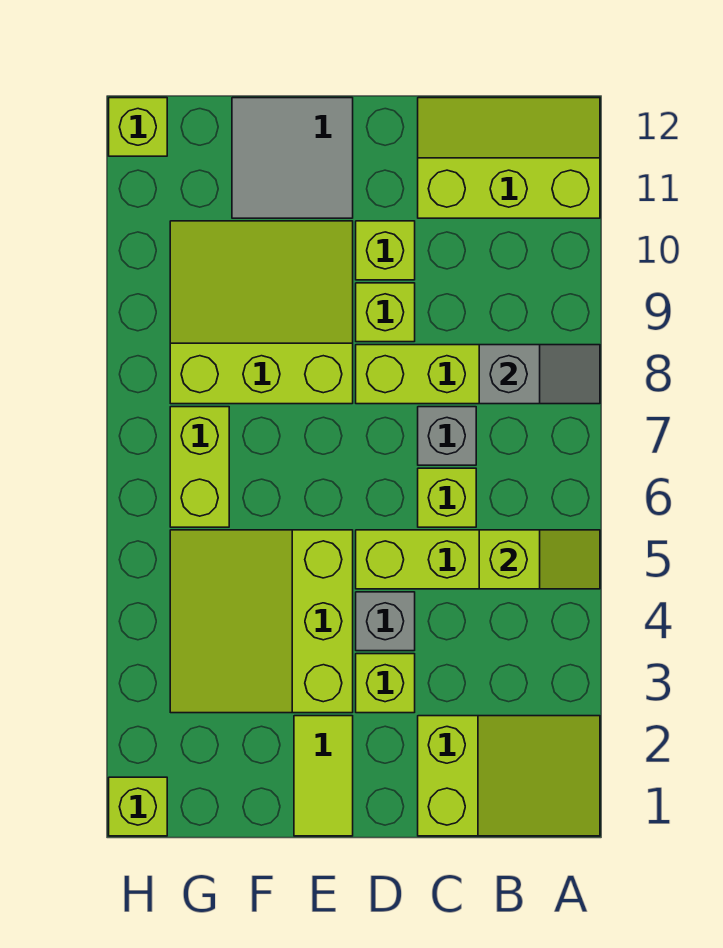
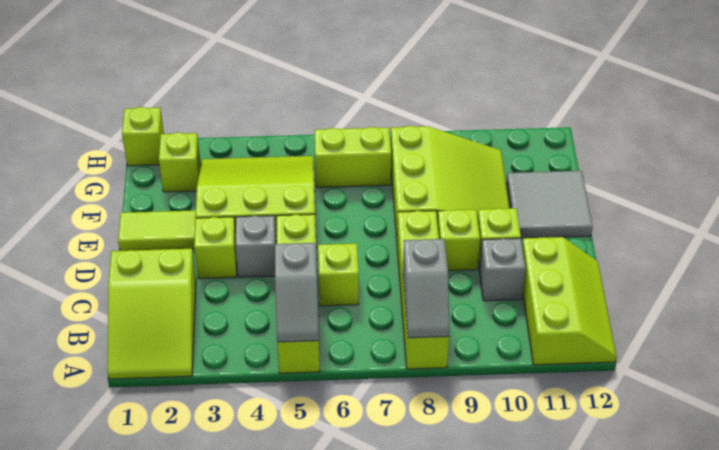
lime slope A5:B5 level 2 top B -> grey slope A5:B5 level 2 top B
grey brick C7 level 1 -> grey brick C10 level 1
lime brick H12 level 1 -> lime brick G2 level 1

